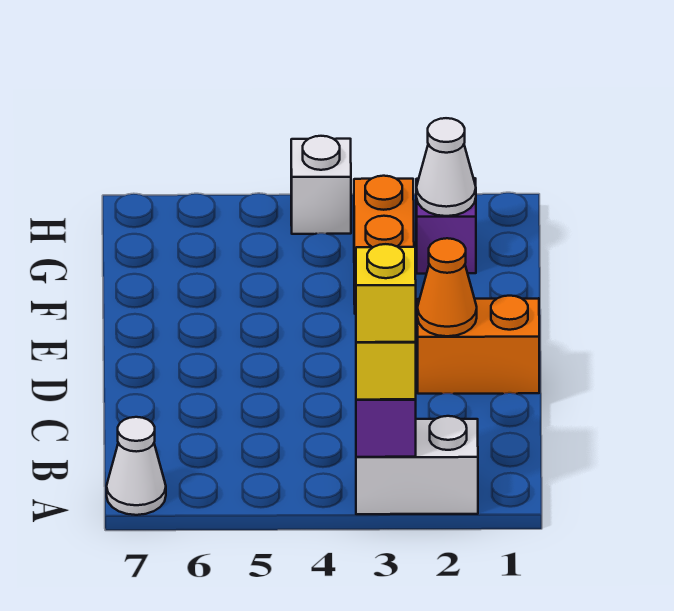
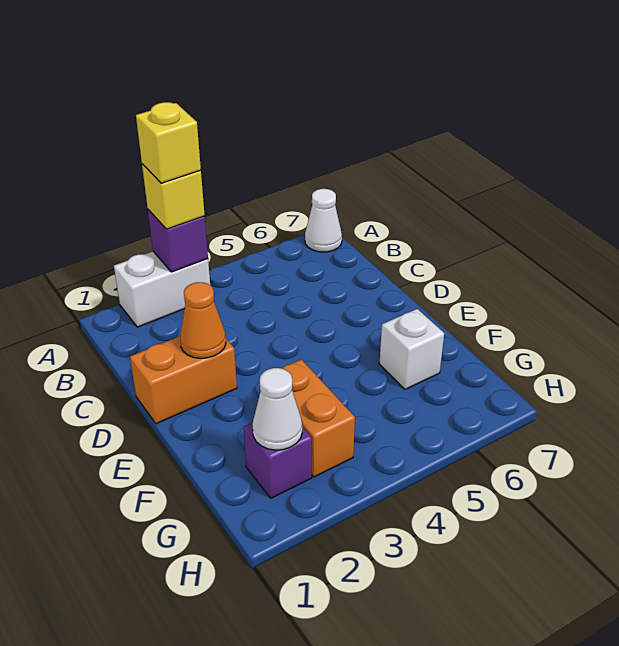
white brick H4 level 1 -> white brick F6 level 1

